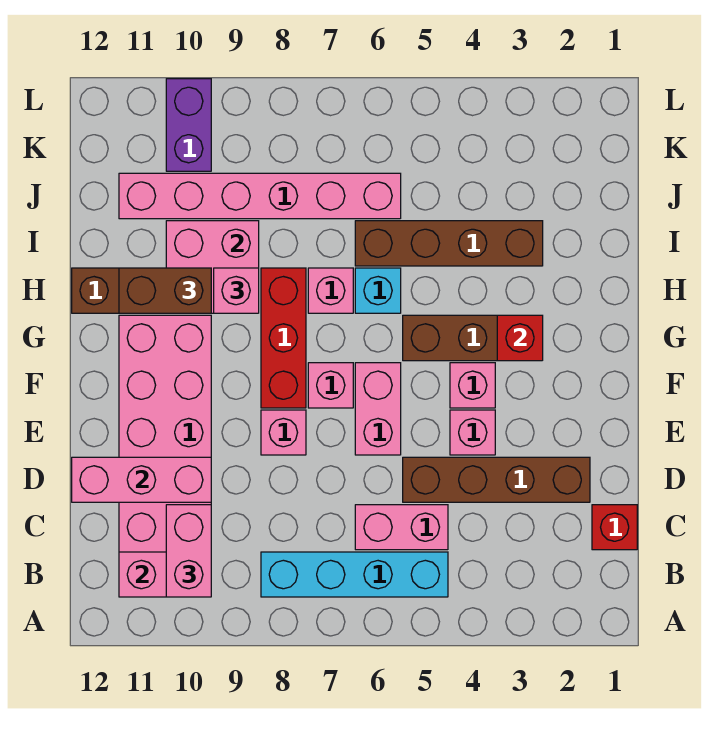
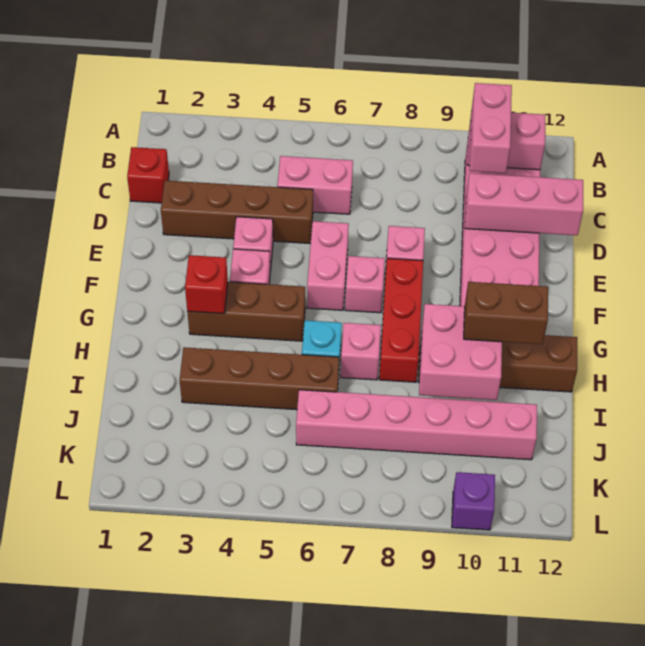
cyan brick B5:B8 level 1 -> none
pink brick H9 level 3 -> none
purple brick K10:L10 level 1 -> purple brick L10 level 1

